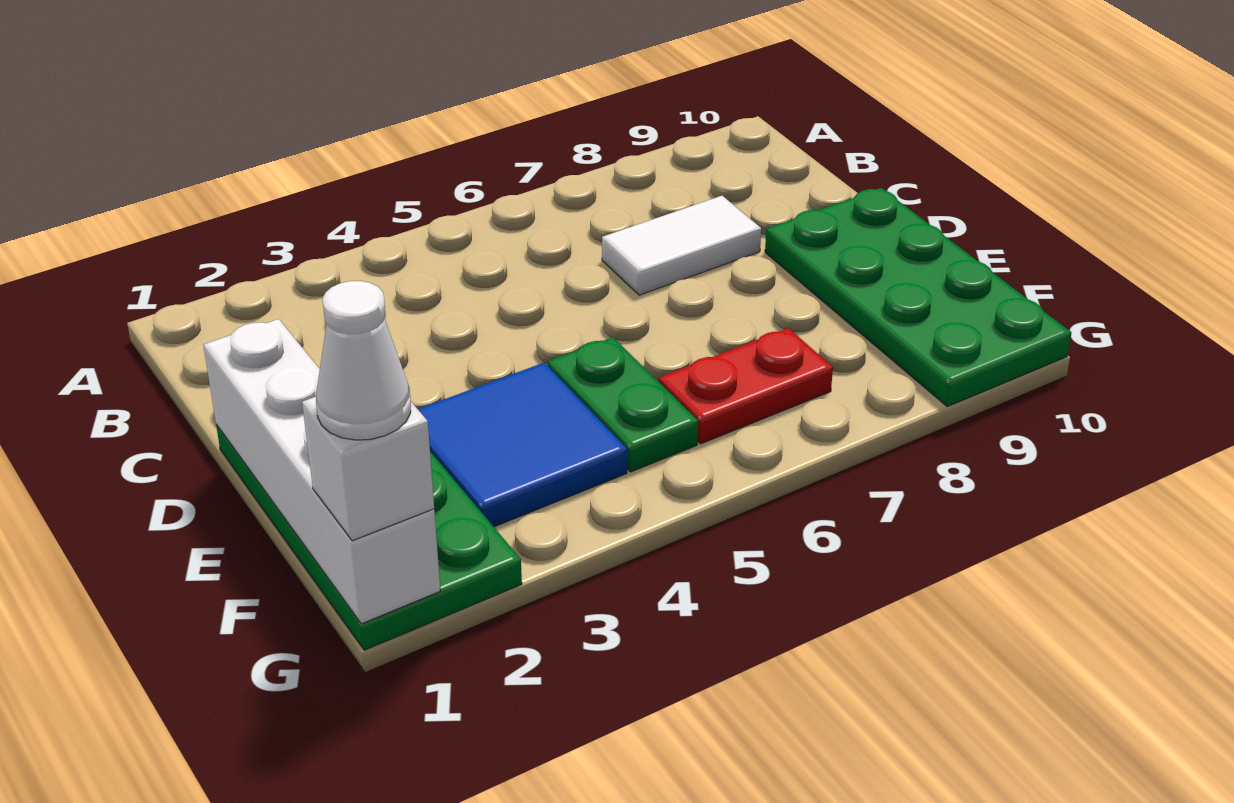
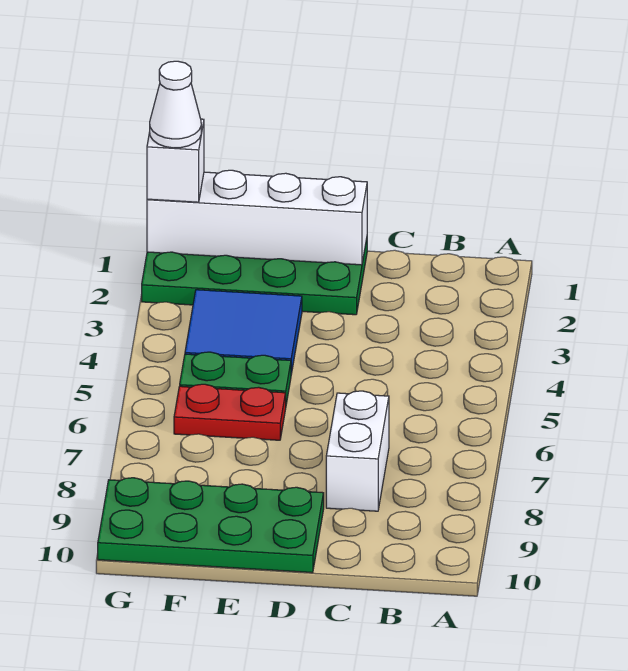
white tile C7:C8 level 1 -> white brick C7:C8 level 1
red plate F6:F7 level 1 -> red plate E6:F6 level 1

